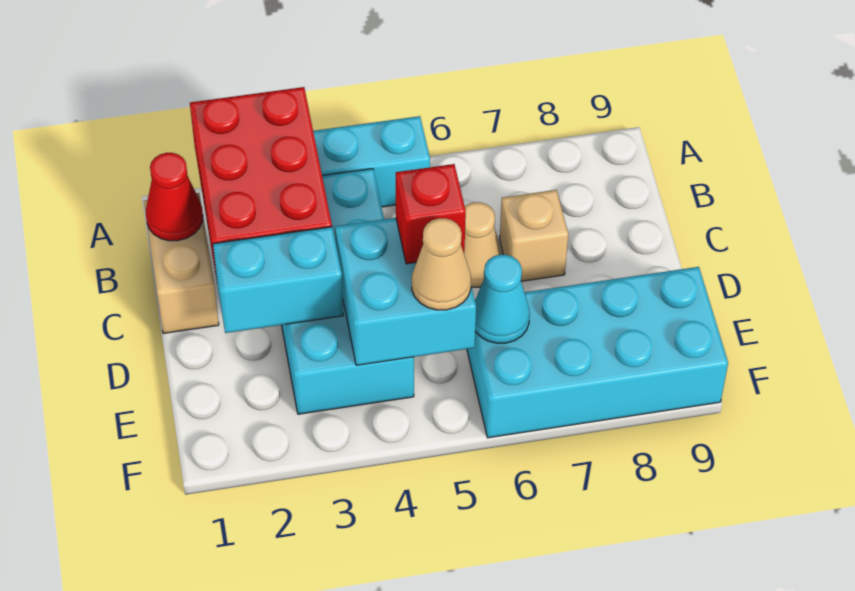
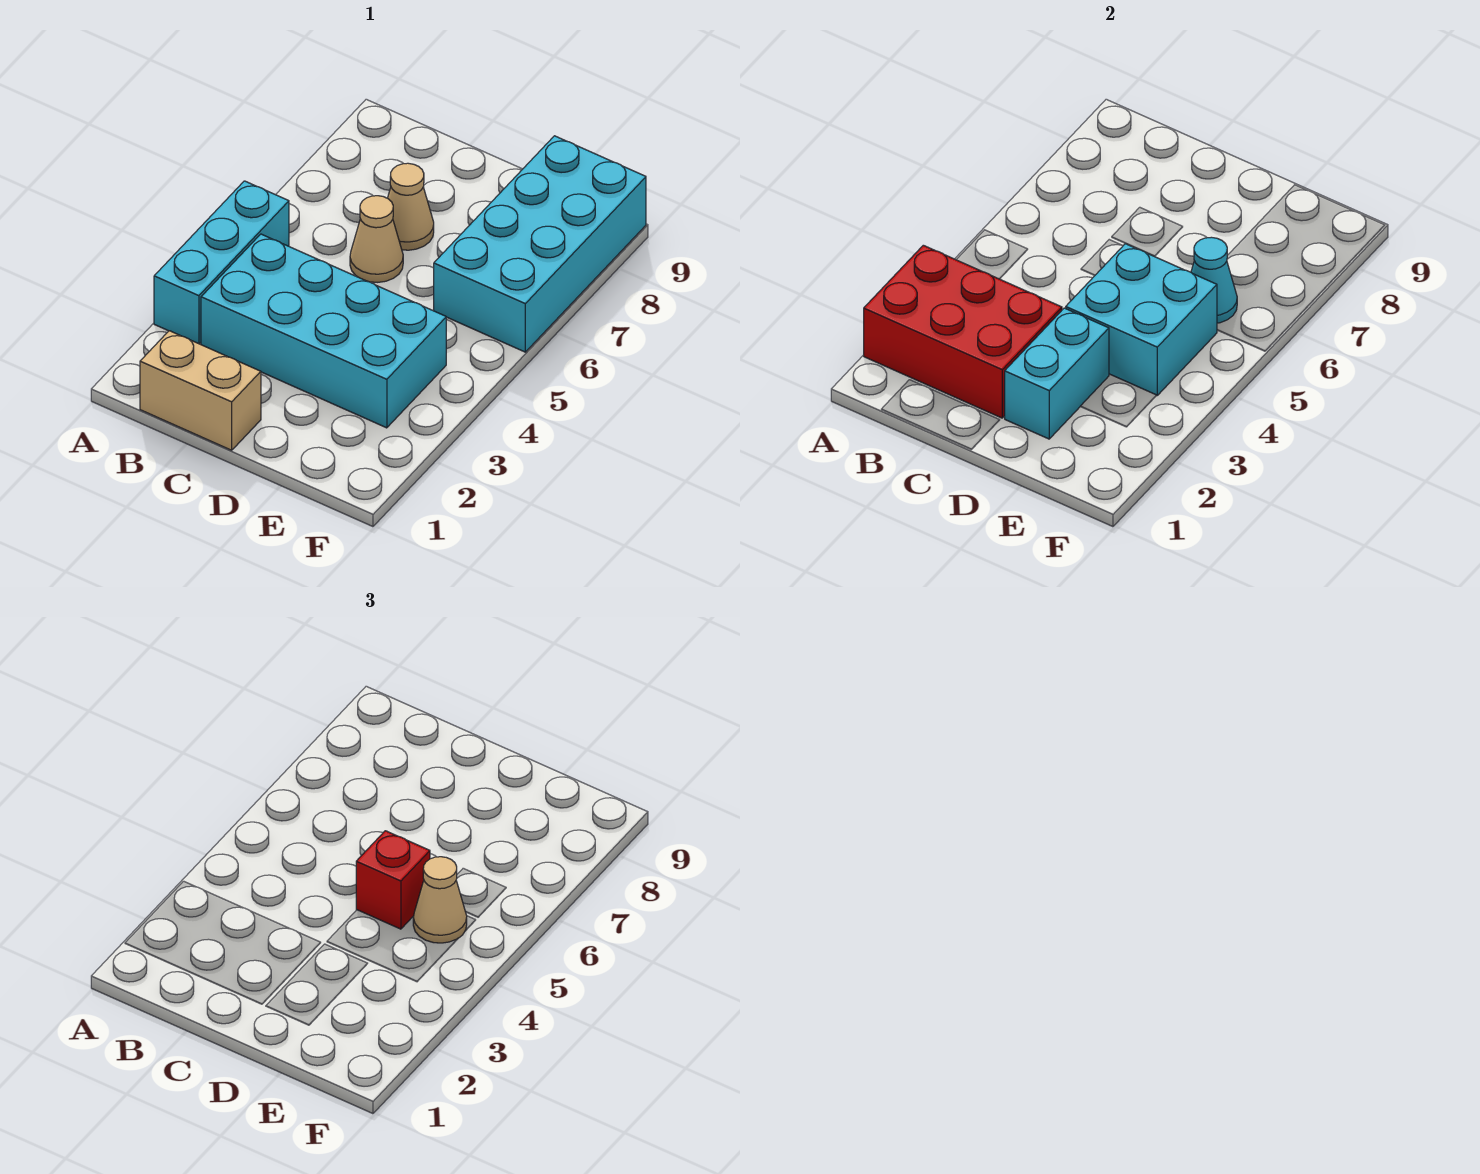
red cone B1 level 2 -> none
tan brick C7 level 1 -> tan cone C7 level 1

